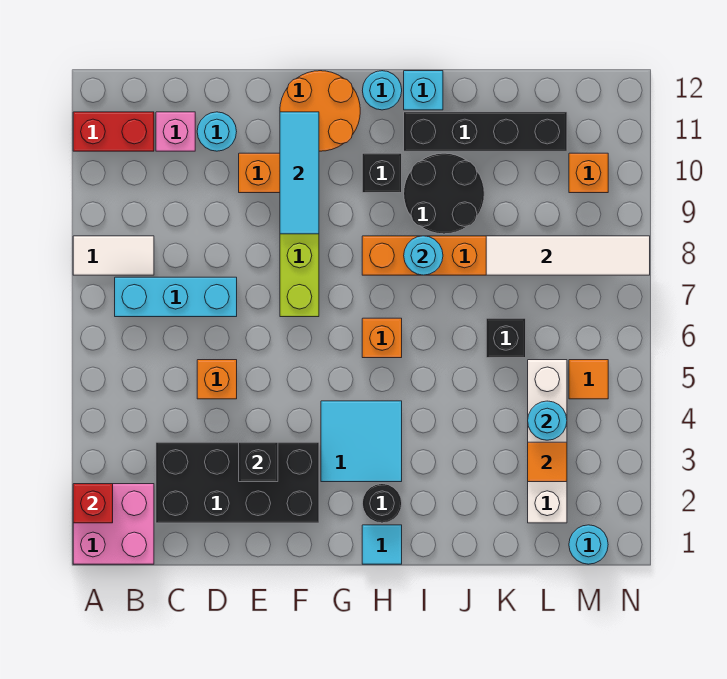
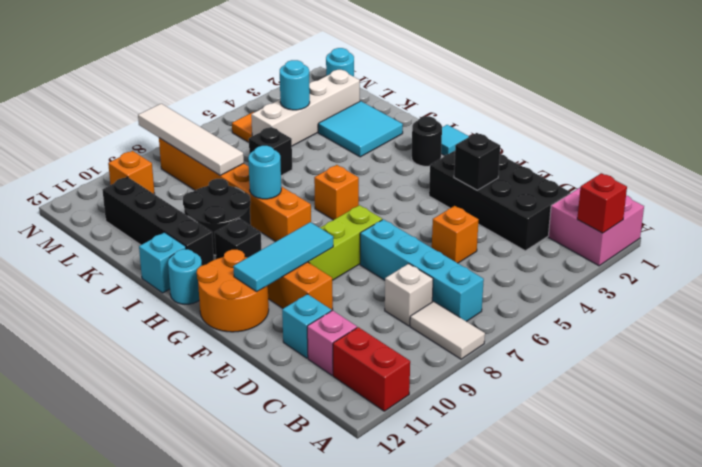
cyan brick B7:D7 level 1 -> cyan brick B7:E7 level 1
none -> white brick C8 level 1
cyan round brick D11 level 1 -> cyan brick D11 level 1
cyan tile G3:H4 level 1 -> cyan tile J2:K3 level 1
orange tile L3 level 2 -> none

